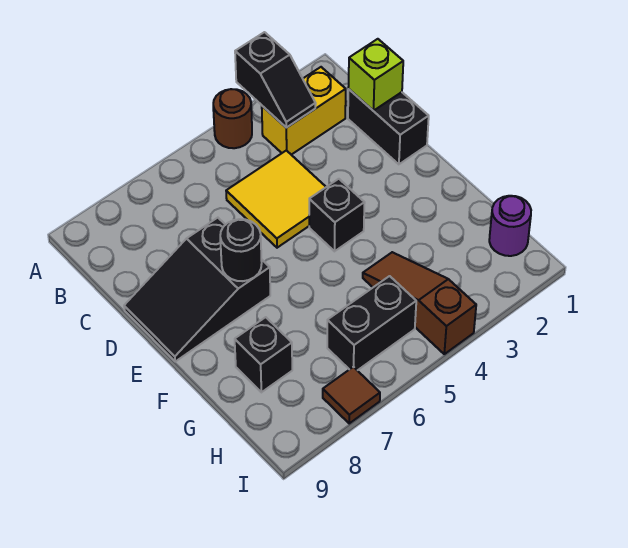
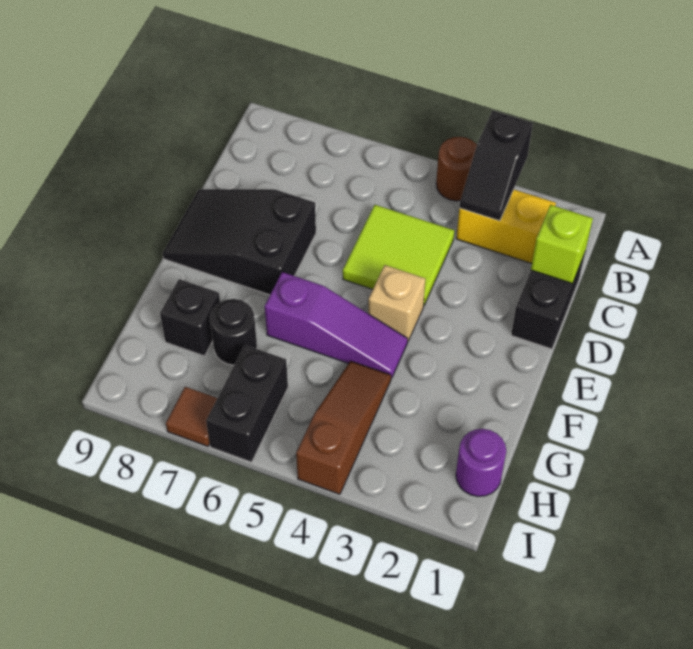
yellow tile C4:D5 level 1 -> lime tile C4:D5 level 1
black brick E4 level 1 -> tan brick E4 level 1
black round brick E7 level 2 -> black round brick G7 level 1
none -> purple slope F4:F6 level 1 top 6
black brick H5:H6 level 1 -> black brick H6:I6 level 1

